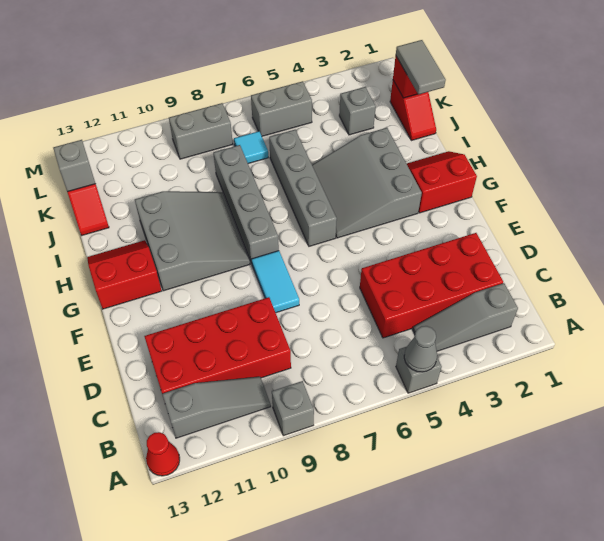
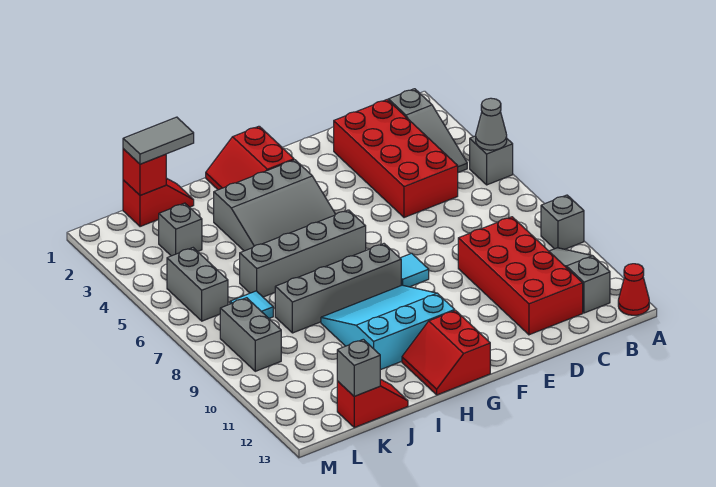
cyan tile E8:F8 level 1 -> cyan tile F8 level 1
grey slope G9:I11 level 1 top 11 -> cyan slope G9:I11 level 1 top 11

